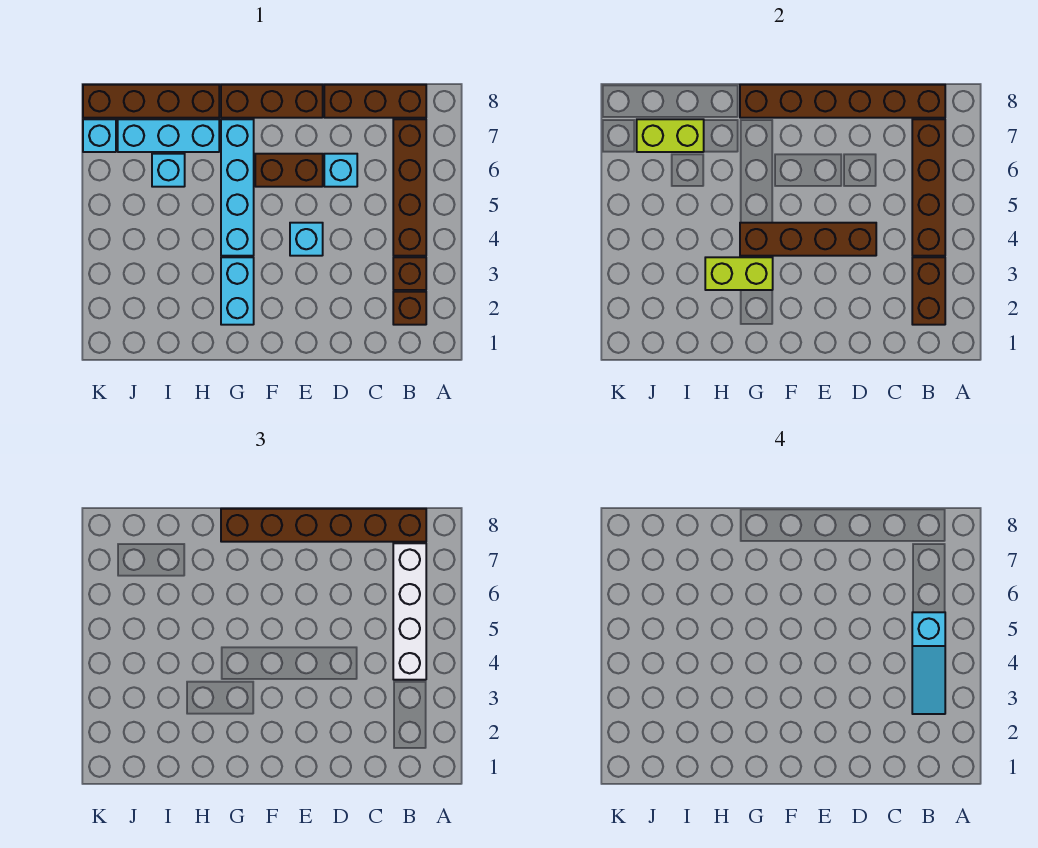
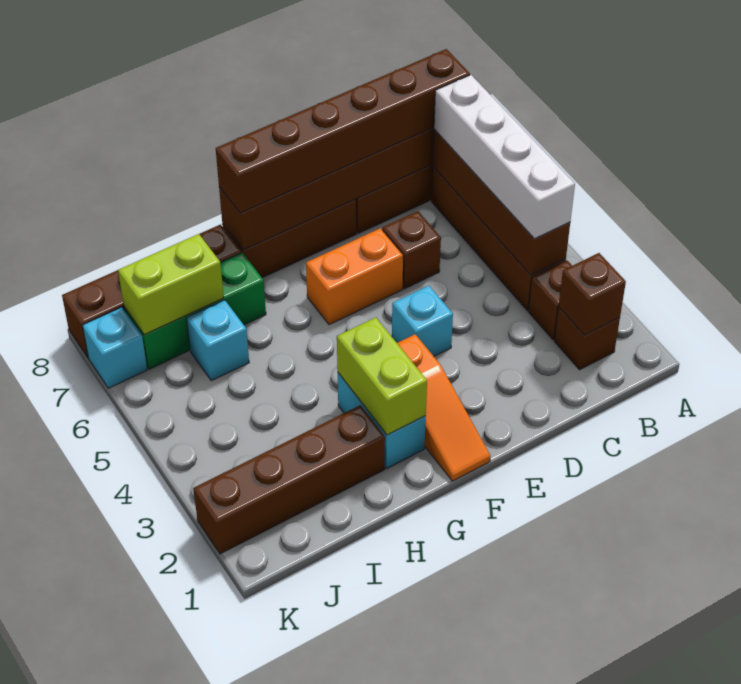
brown brick B2:B3 level 2 -> brown brick B2 level 2
cyan slope B3:B5 level 4 top 5 -> none
brown brick D4:G4 level 2 -> brown brick H2:K2 level 1
cyan brick D6 level 1 -> brown brick D6 level 1
brown brick E6:F6 level 1 -> orange brick E6:F6 level 1
none -> orange slope F1:F3 level 1 top 3
lime brick G3:H3 level 2 -> lime brick G2:G3 level 2
cyan brick G4:G7 level 1 -> none
cyan brick H7:J7 level 1 -> green brick H7:J7 level 1

